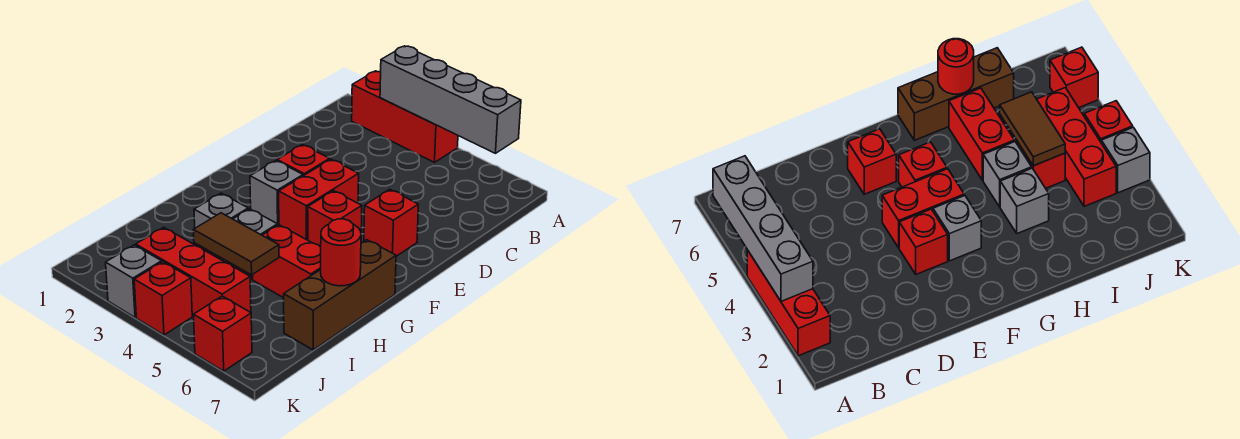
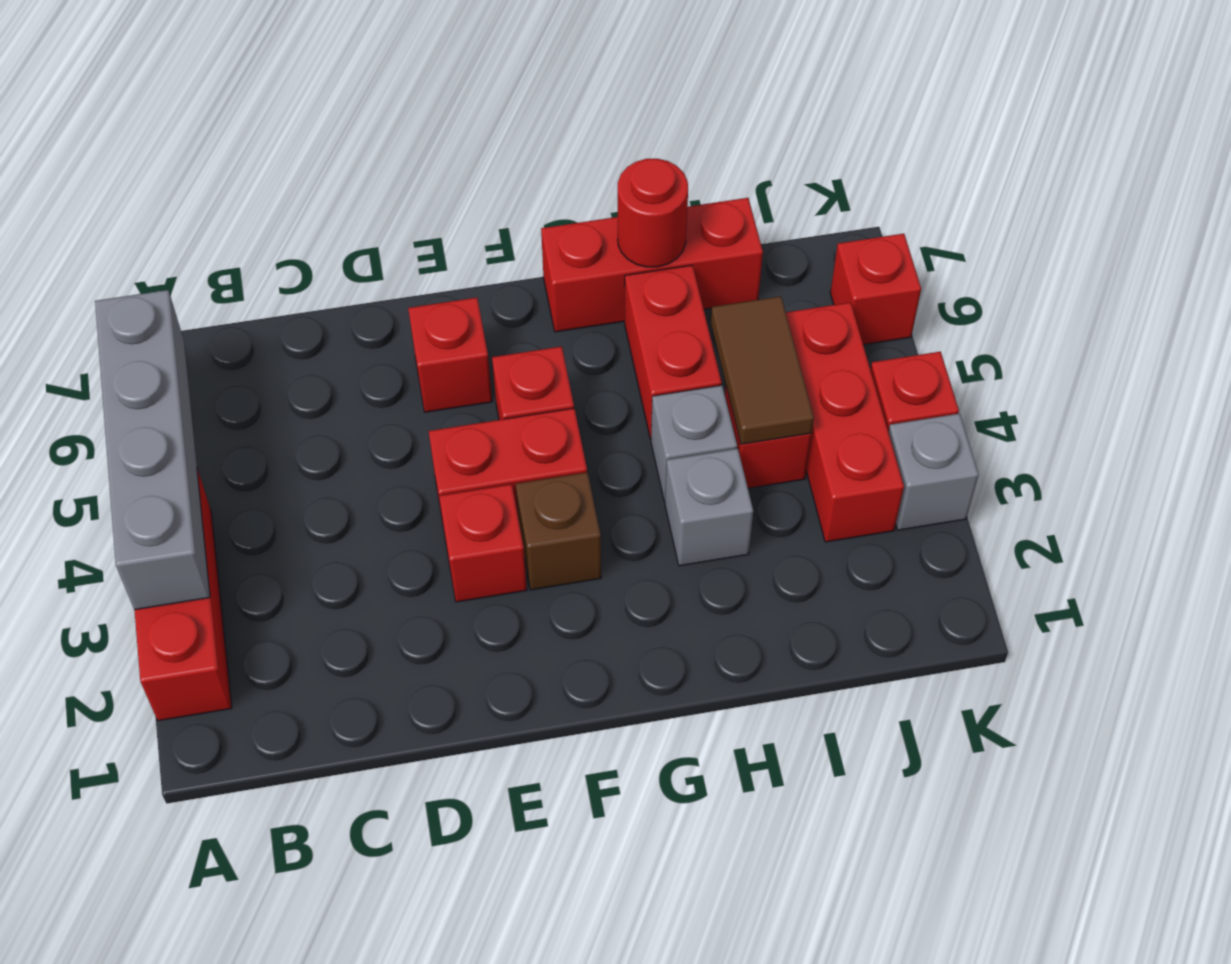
grey brick F3 level 1 -> brown brick F3 level 1
brown brick G7:I7 level 1 -> red brick G7:I7 level 1

